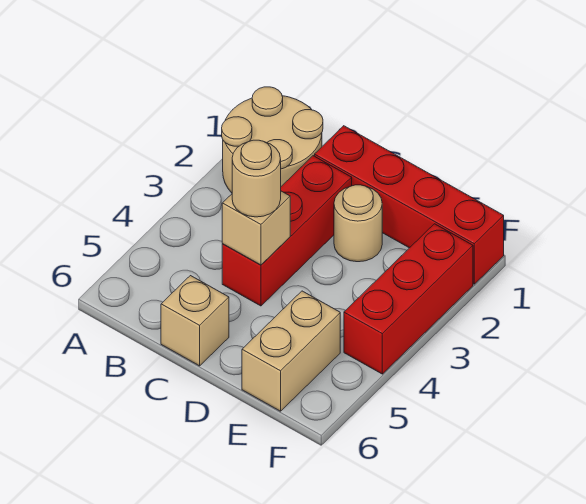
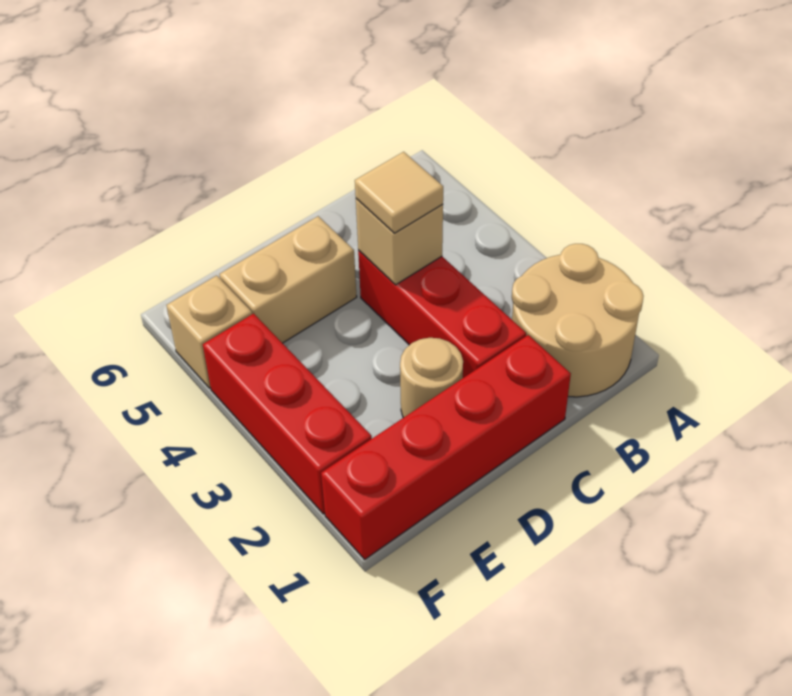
tan round brick C4 level 3 -> tan tile C4 level 3
tan brick C6 level 1 -> tan brick F5 level 1
tan brick E5:E6 level 1 -> tan brick D5:E5 level 1

